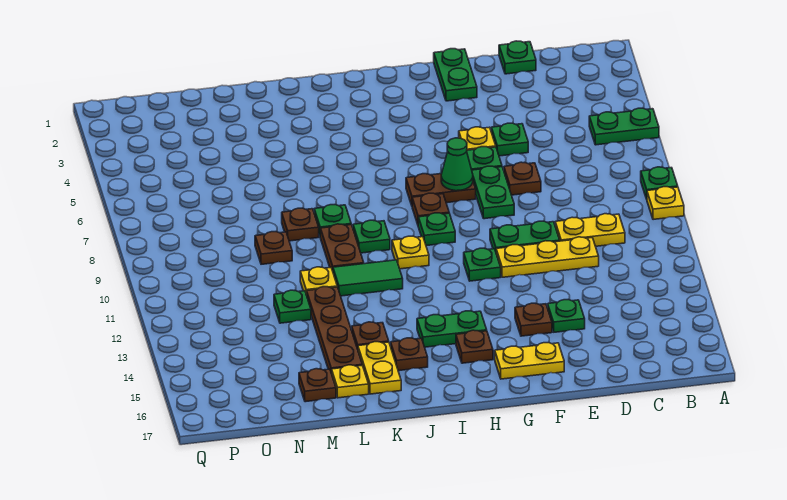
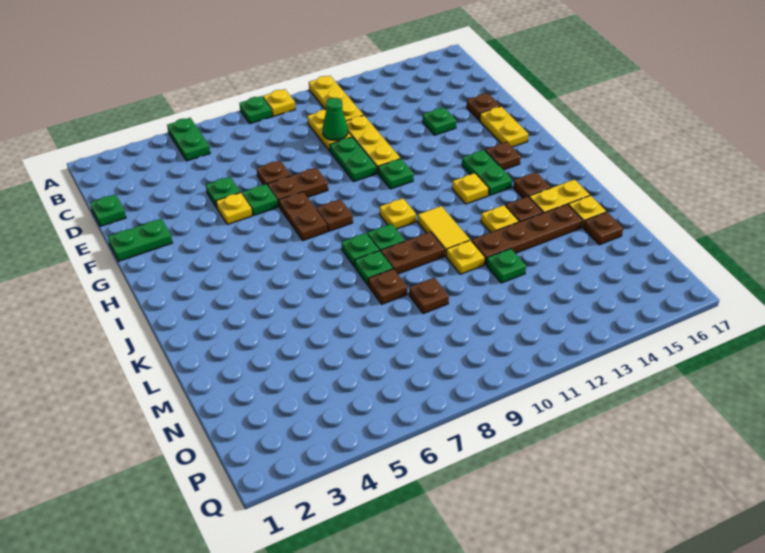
none -> yellow plate A11:C11 level 1
green plate F7:F8 level 1 -> brown plate F7:F8 level 1
brown plate F14 level 1 -> brown plate E16 level 1
green cone G7 level 2 -> green cone D10 level 2
green plate H9 level 1 -> green plate J8 level 1
none -> yellow plate I13 level 1
green tile J11:K11 level 1 -> yellow tile J11:K11 level 1
none -> yellow plate K13 level 1

